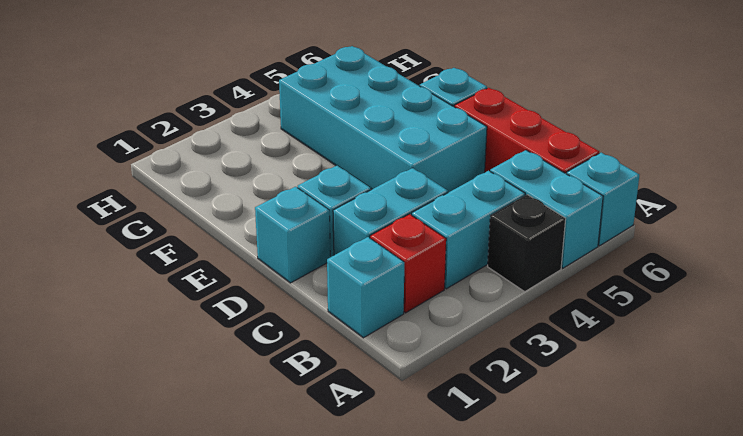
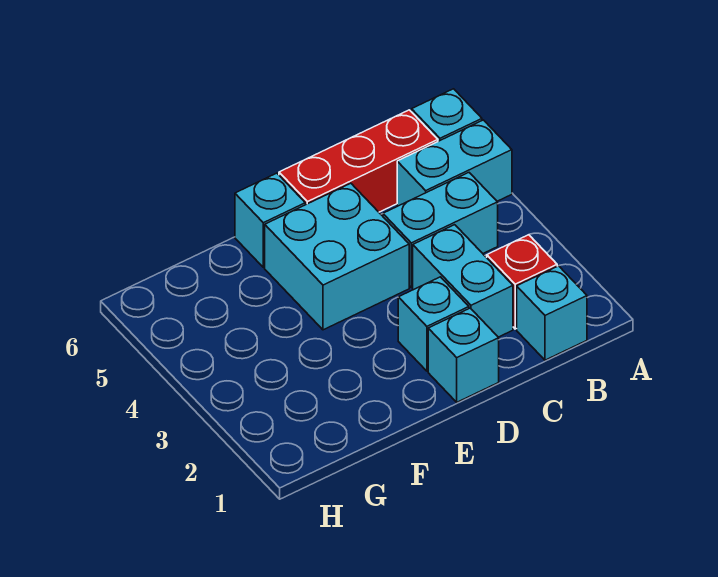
black brick A4 level 1 -> none
cyan brick B3:B4 level 1 -> cyan brick B4:C4 level 1
cyan brick D4:G5 level 1 -> cyan brick D4:E5 level 1

